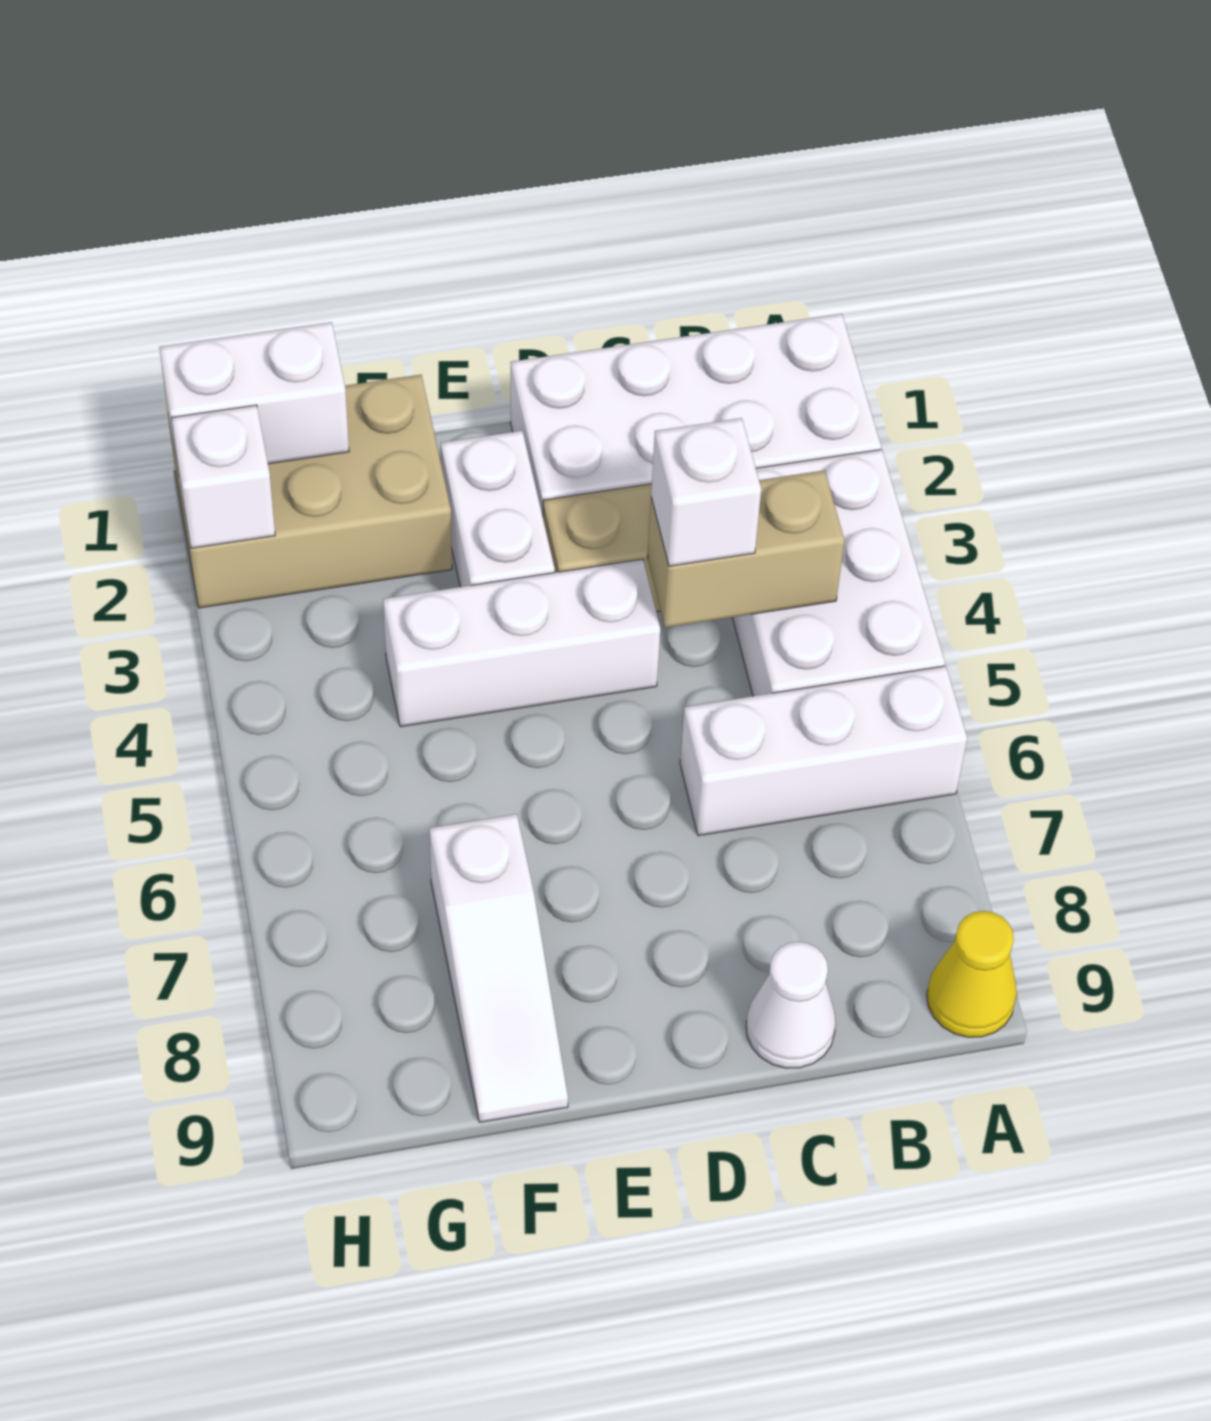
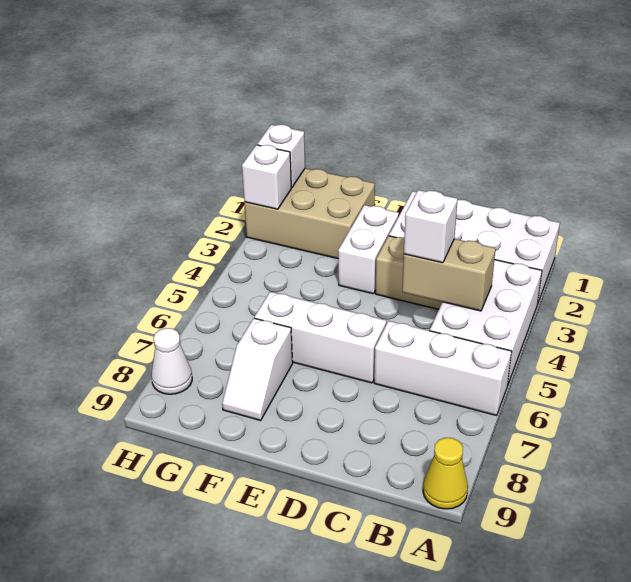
white cone C9 level 1 -> white cone H8 level 1
white brick D4:F4 level 1 -> white brick D6:F6 level 1
white slope F7:F9 level 1 top 7 -> white slope F7:F8 level 1 top 7
white brick G1:H1 level 2 -> white brick H1 level 2

